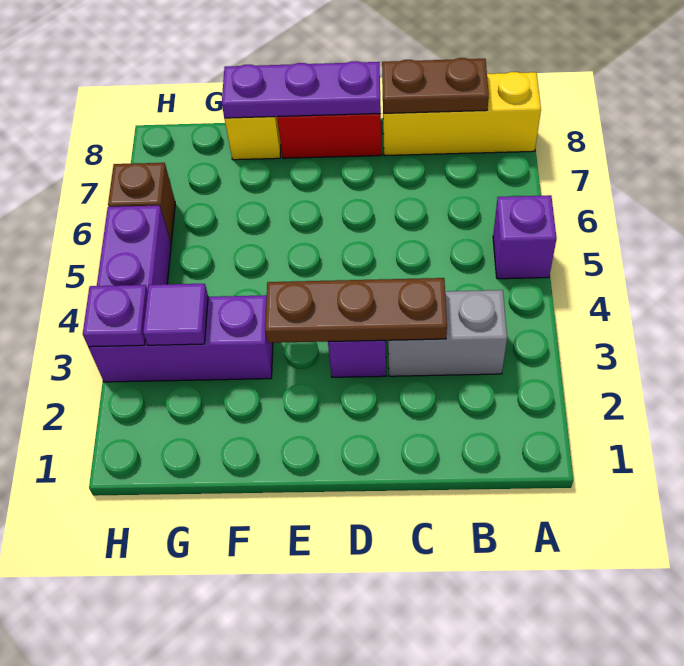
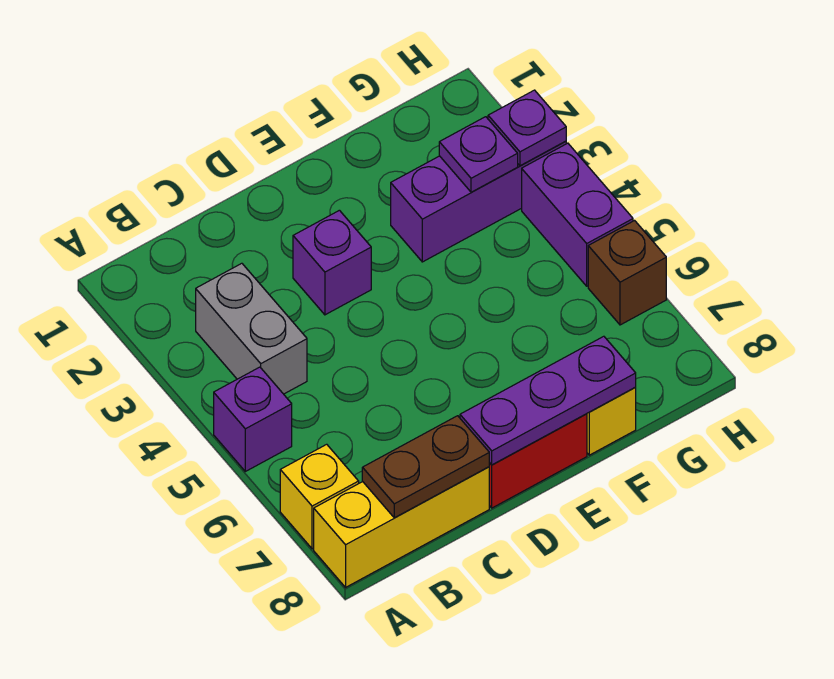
none -> yellow brick A7 level 1
grey brick B3:C3 level 1 -> grey brick B3:B4 level 1
brown plate C3:E3 level 2 -> none
purple tile G3 level 2 -> purple plate G3 level 2

